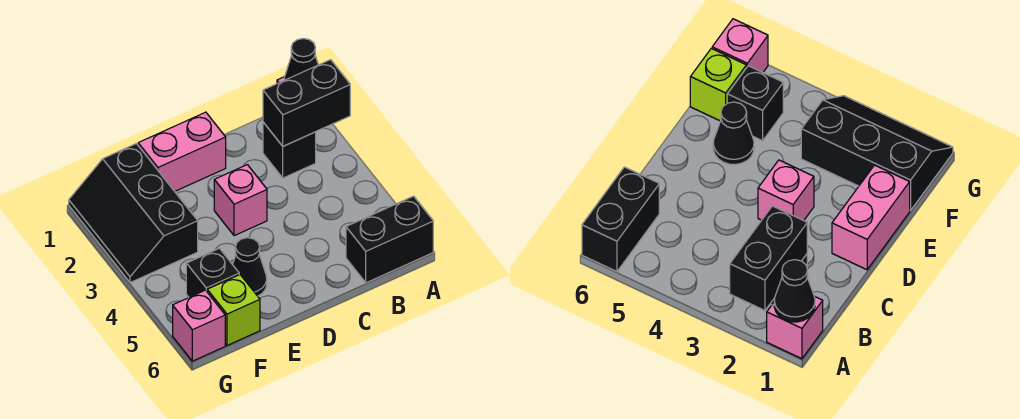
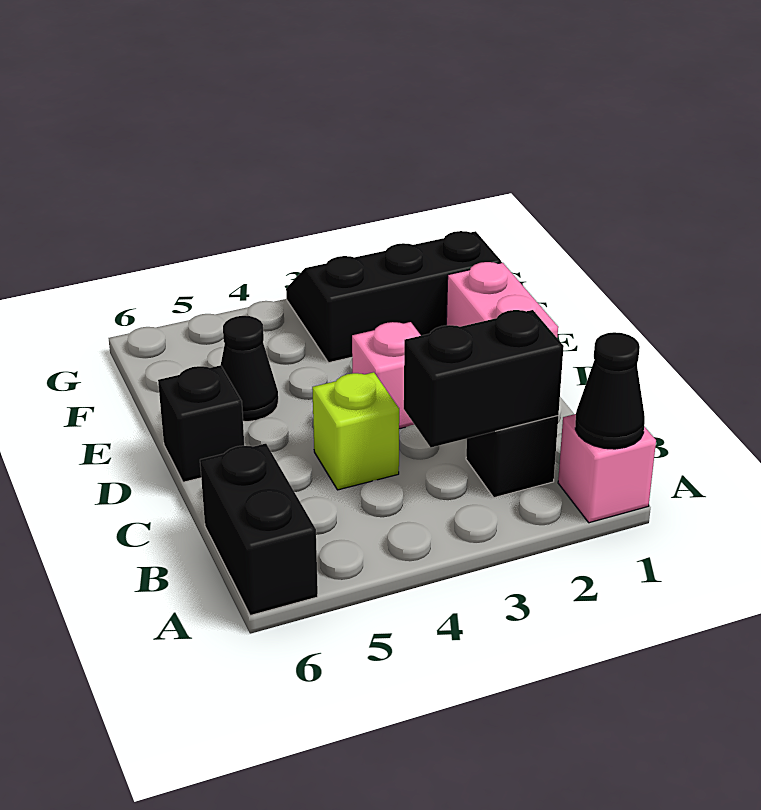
black brick A2:B2 level 2 -> black brick B2:B3 level 2
black brick F5 level 1 -> black brick D6 level 1
lime brick F6 level 1 -> lime brick C4 level 1
pink brick G6 level 1 -> none

